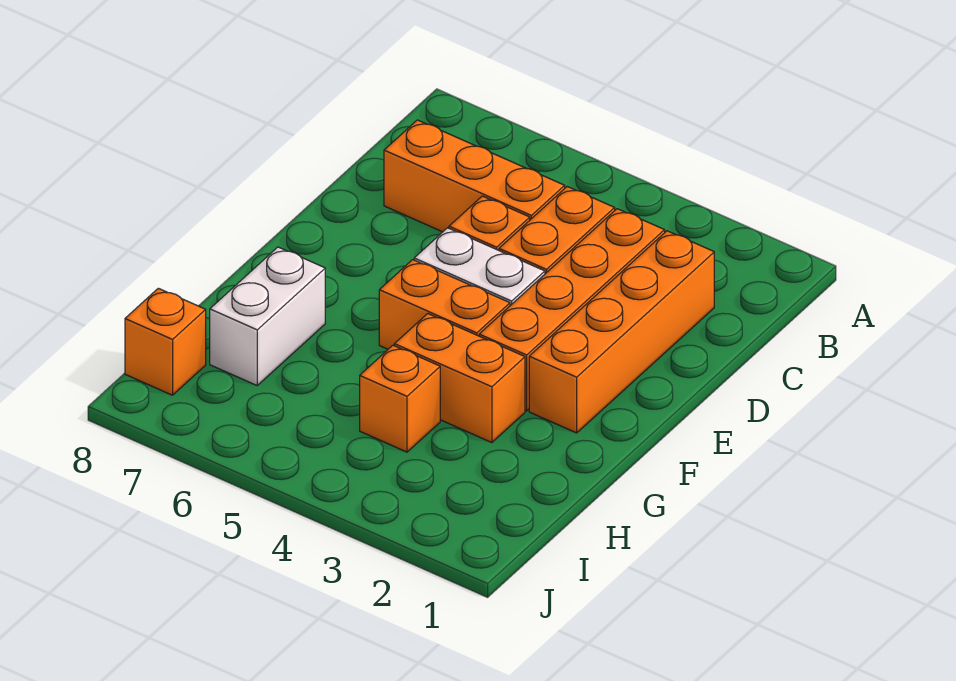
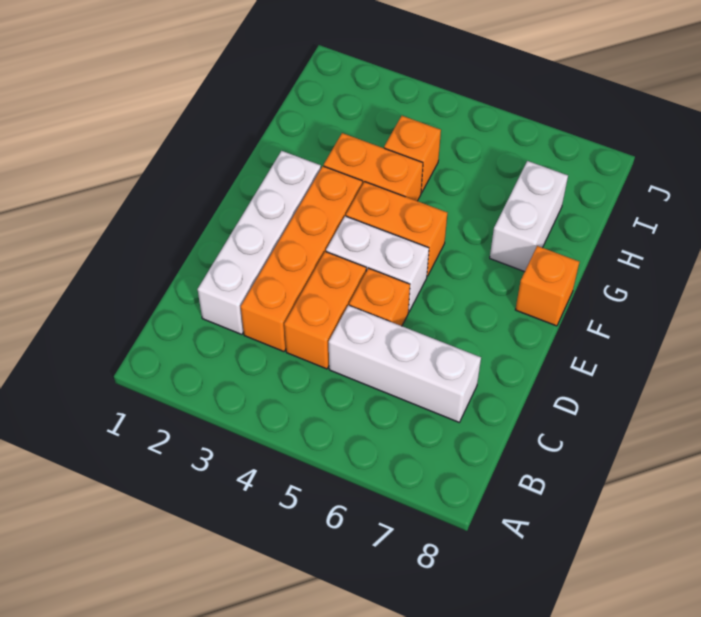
orange brick C2:F2 level 1 -> white brick C2:F2 level 1
orange brick C5:C7 level 1 -> white brick C5:C7 level 1
orange brick I8 level 1 -> orange brick F8 level 1

